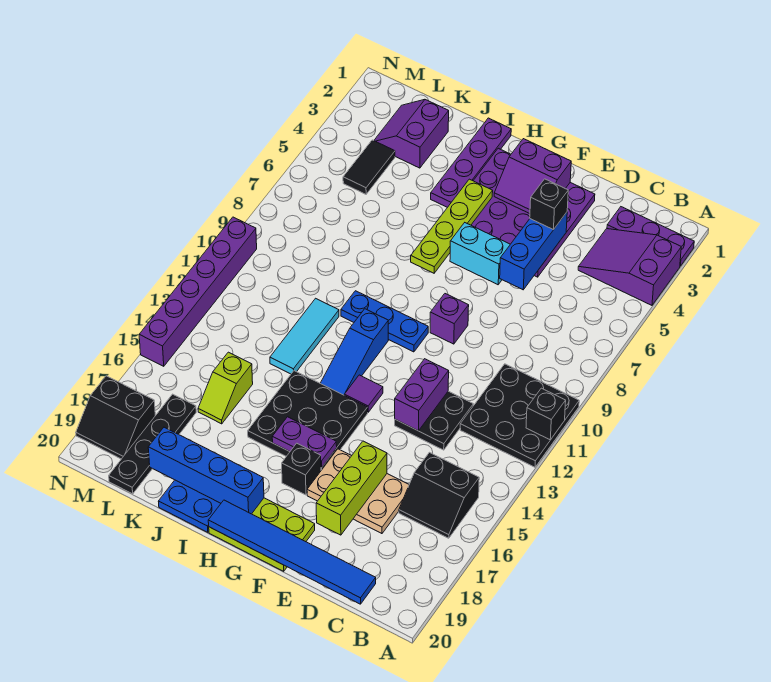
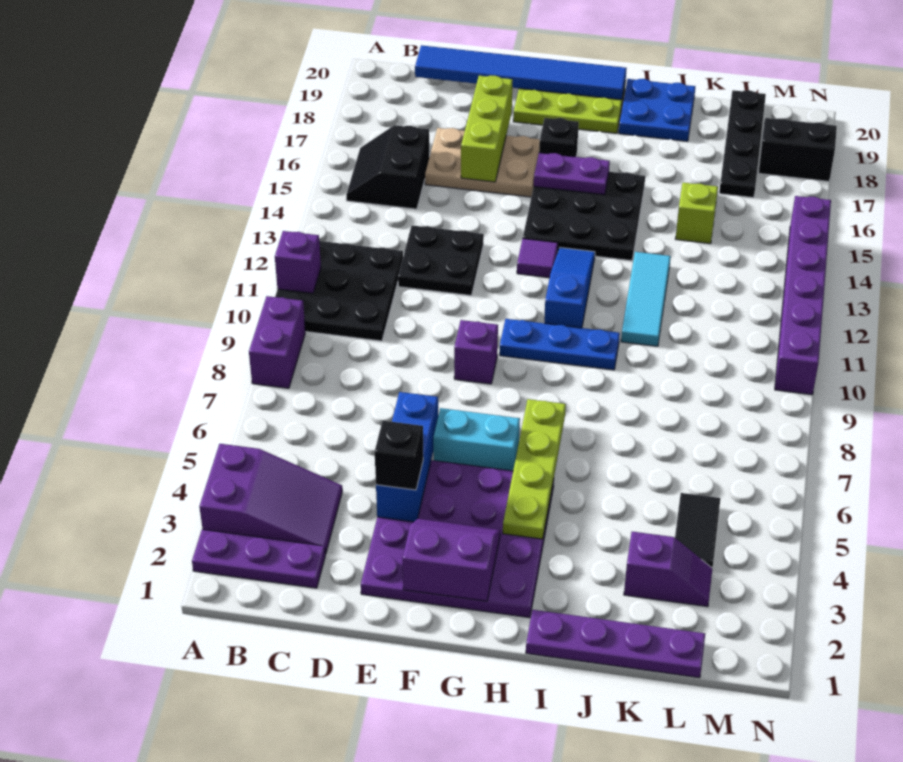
black brick A11 level 2 -> purple brick A11 level 2
black slope B15:C16 level 1 top 15 -> black slope B15:C16 level 1 top C
purple brick E12:E13 level 2 -> purple brick A8:A9 level 1
blue brick H19:K19 level 2 -> none
purple plate I1:I4 level 1 -> purple plate I1:L1 level 1
purple slope K2:L3 level 1 top K -> purple slope K3:L3 level 1 top K

